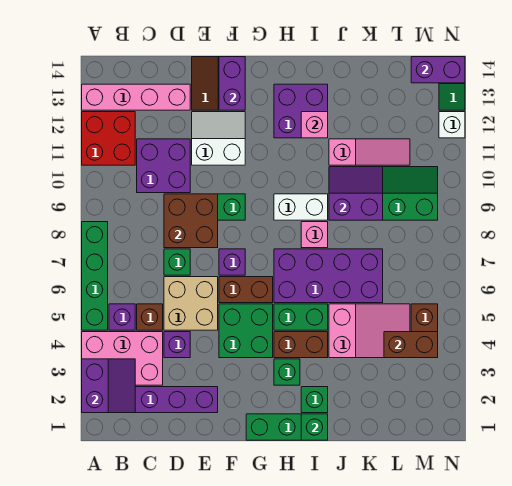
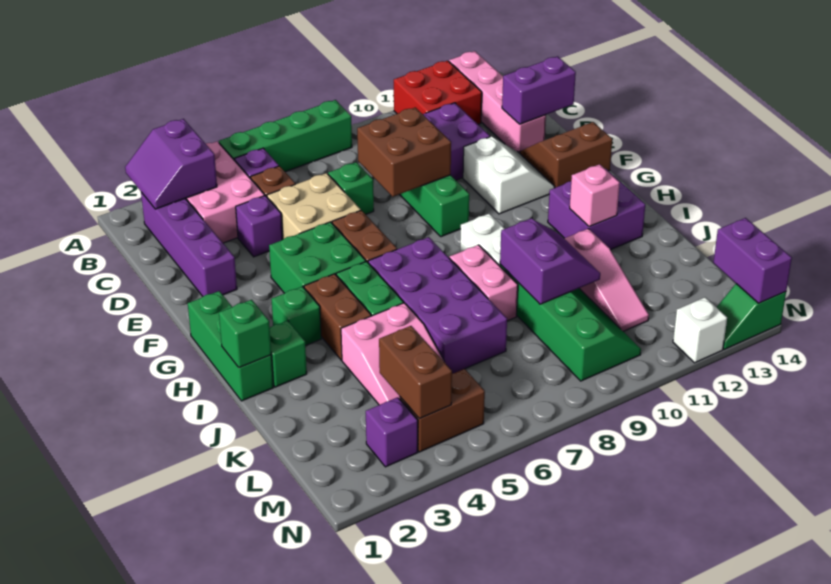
purple slope A2:B3 level 2 top A -> purple slope A2:B3 level 2 top 3
purple brick F7 level 1 -> purple brick M3 level 1
purple brick F13:F14 level 2 -> purple brick D13:D14 level 2
pink brick I8 level 1 -> pink brick I8:J8 level 1

